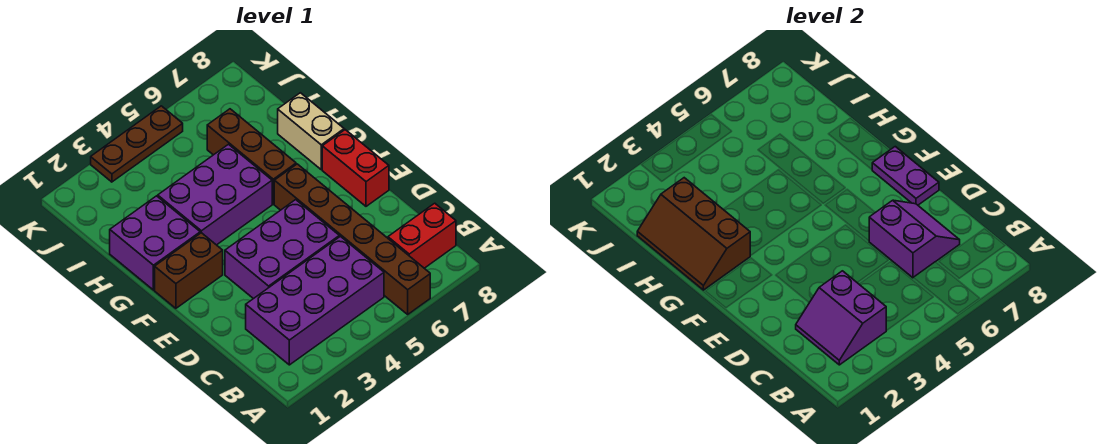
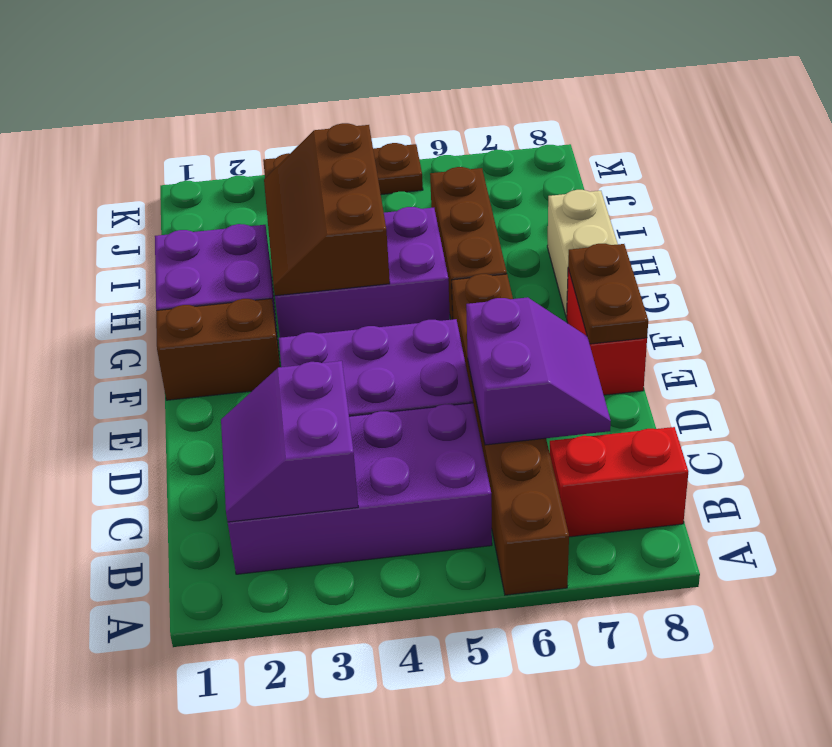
purple plate E8:F8 level 2 -> brown plate E8:F8 level 2
brown slope G1:I2 level 2 top 2 -> brown slope G3:I4 level 2 top 4

